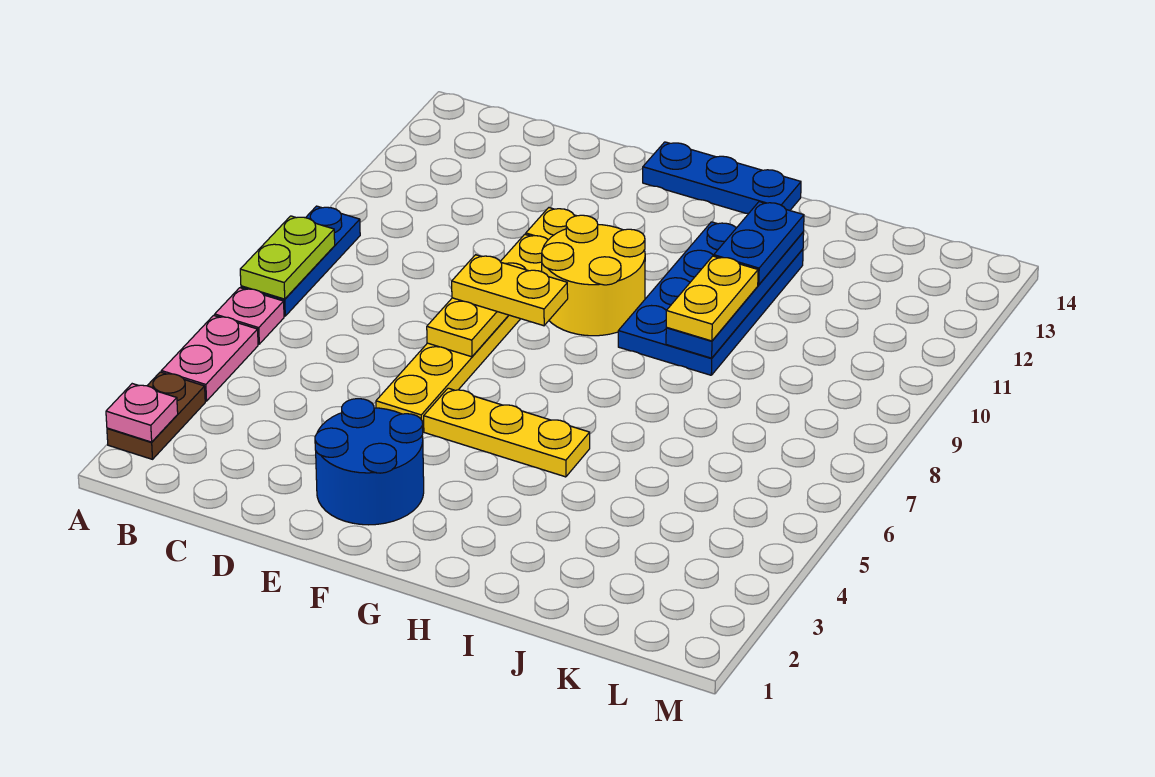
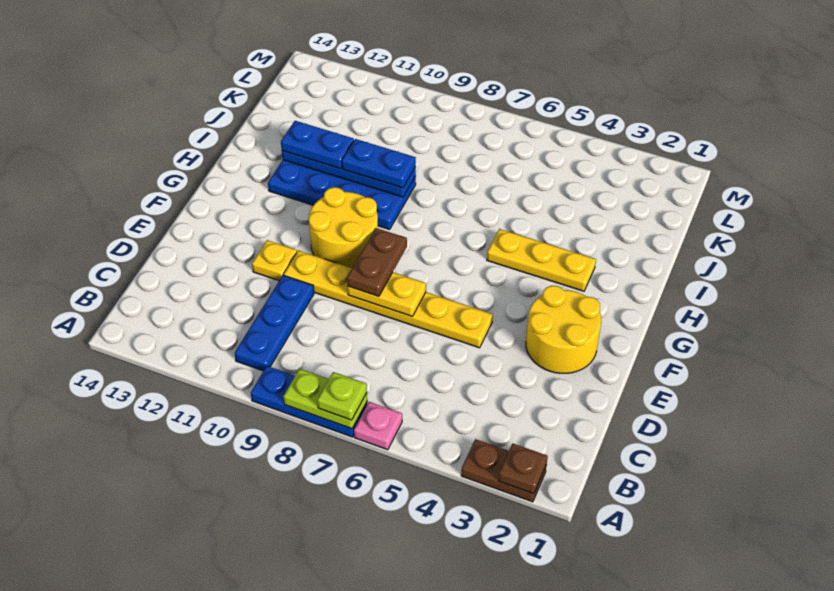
pink plate A2 level 2 -> brown plate A2 level 2
pink plate A4:A5 level 1 -> none
none -> lime plate A7 level 3
blue round brick E2:F3 level 1 -> yellow round brick E2:F3 level 1
yellow plate E8:F8 level 3 -> brown plate E8:F8 level 3
yellow plate F5:H5 level 1 -> yellow plate H3:H5 level 1
blue plate F14:H14 level 1 -> blue plate B10:D10 level 1
yellow plate I9:I10 level 3 -> blue plate I9:I10 level 3

